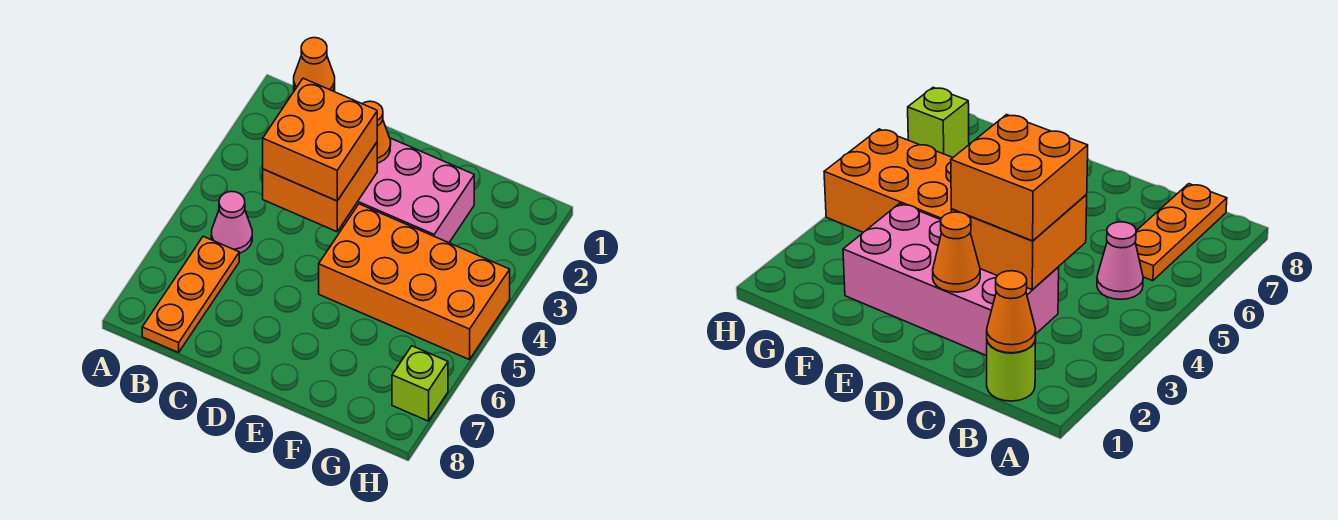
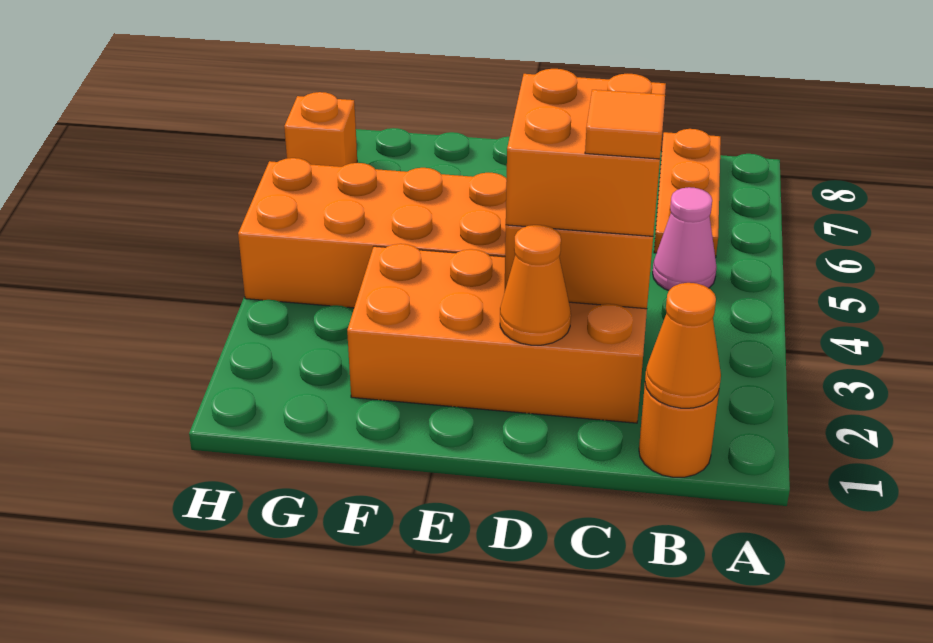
lime round brick B1 level 1 -> orange round brick B1 level 1
pink brick C2:F3 level 1 -> orange brick C2:F3 level 1
none -> orange tile C3 level 4
lime brick H7 level 1 -> orange brick H7 level 1

